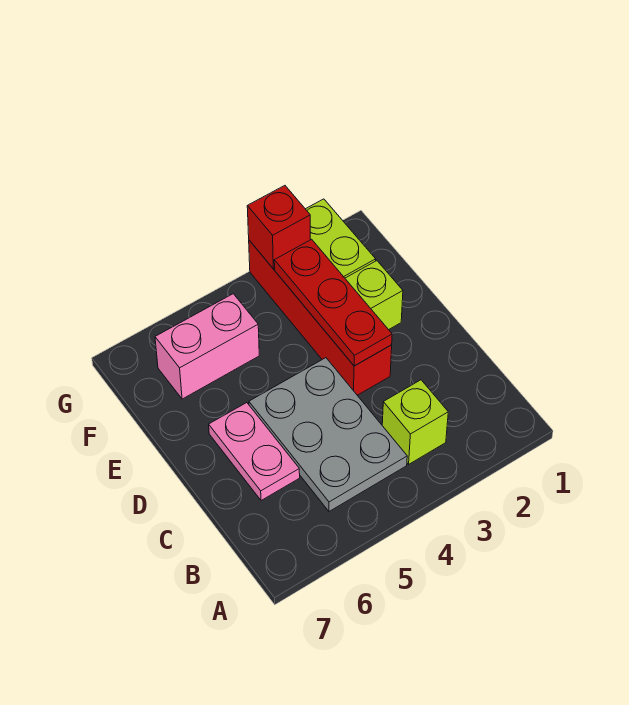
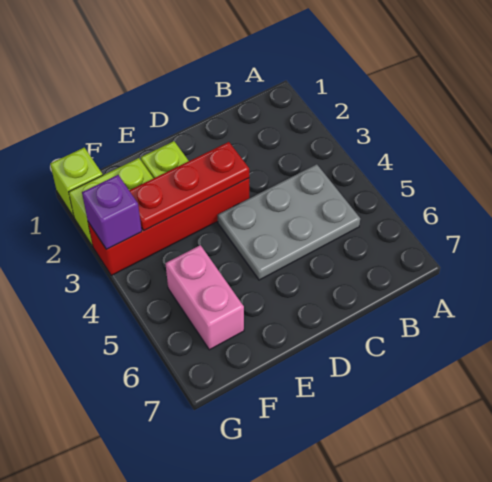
lime brick B3 level 1 -> lime brick G1 level 1
pink plate C6:D6 level 1 -> none
red brick G3 level 2 -> purple brick G3 level 2

